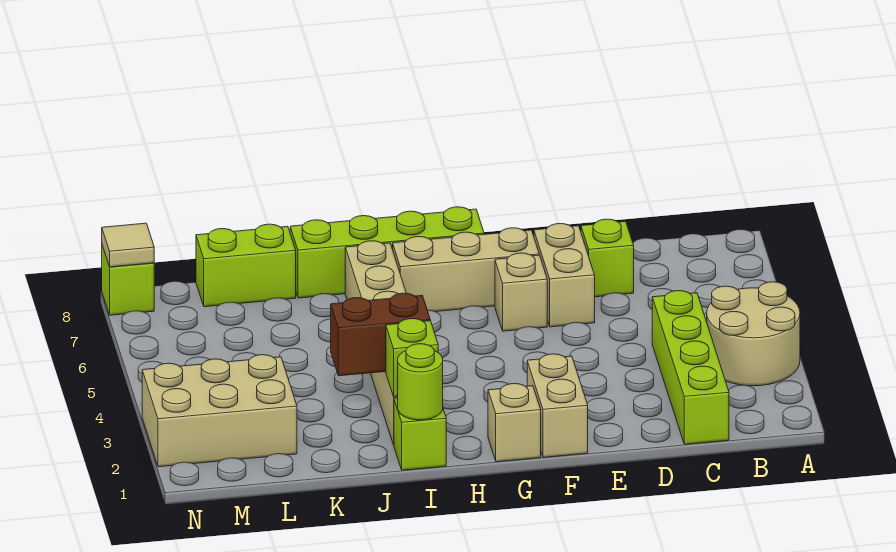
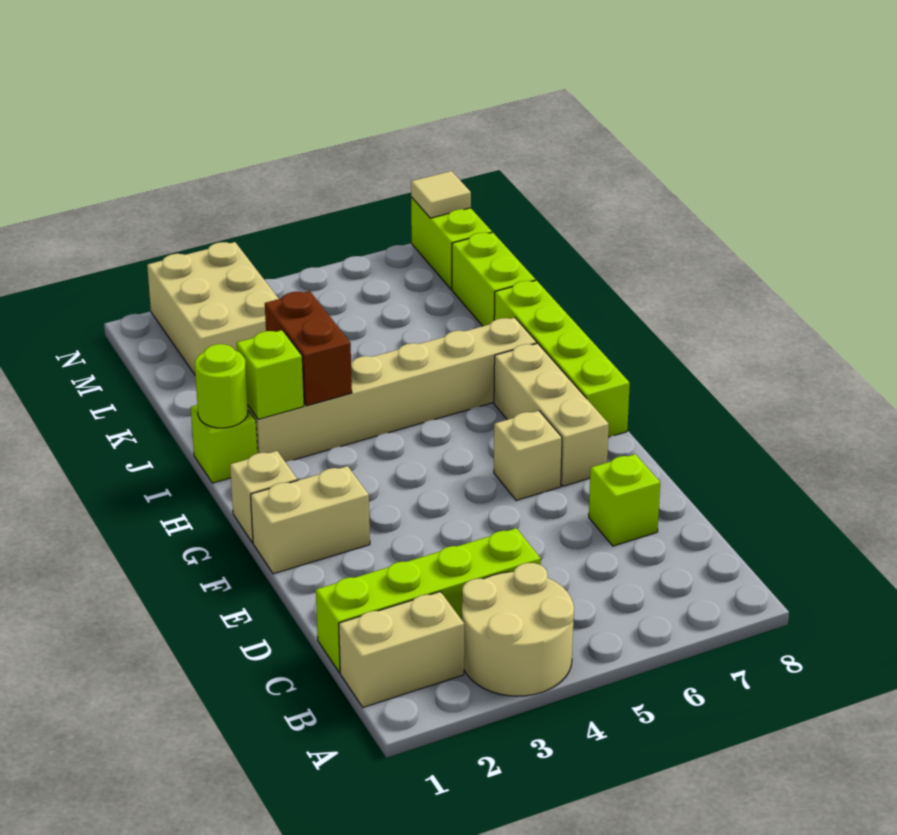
tan brick E6:E7 level 1 -> tan brick B1:B2 level 1
lime brick N8 level 1 -> lime brick M8:N8 level 1

